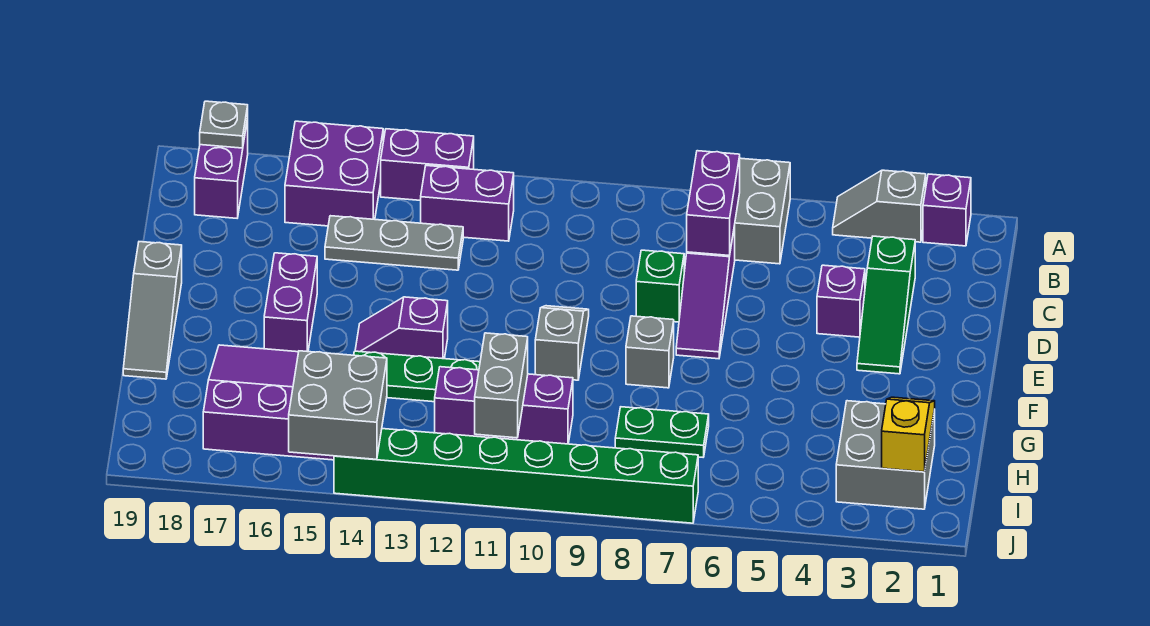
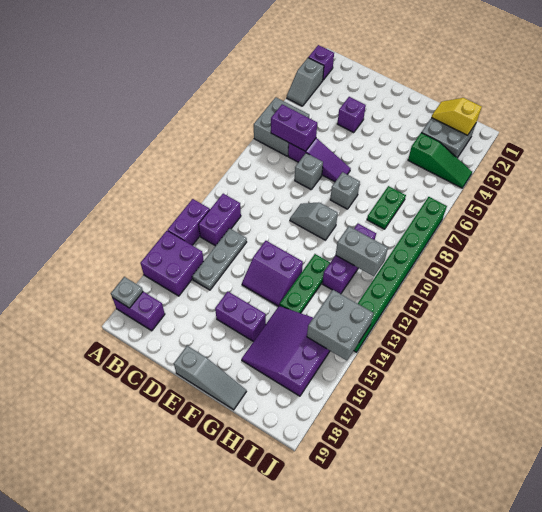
green slope C3:E3 level 1 top C -> green slope H4:J4 level 1 top H
green brick D8 level 1 -> grey brick D8 level 1
purple slope F13:F14 level 1 top 13 -> purple slope E13:F14 level 1 top 13

